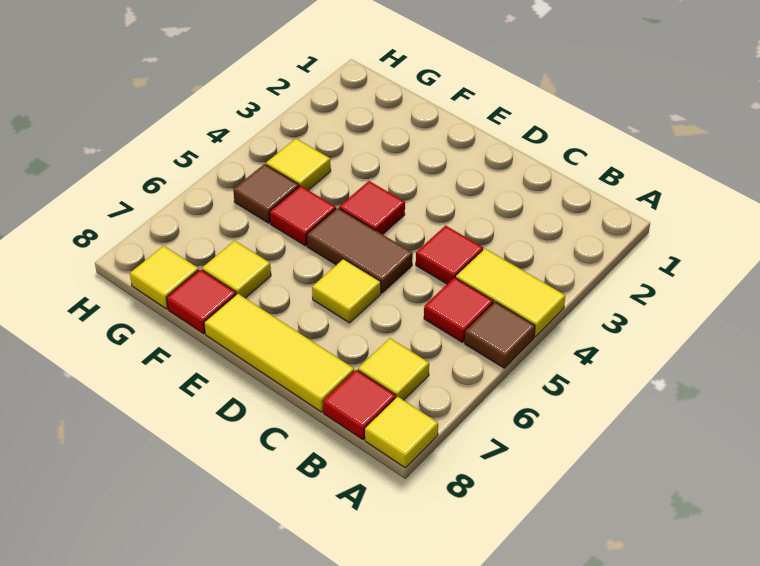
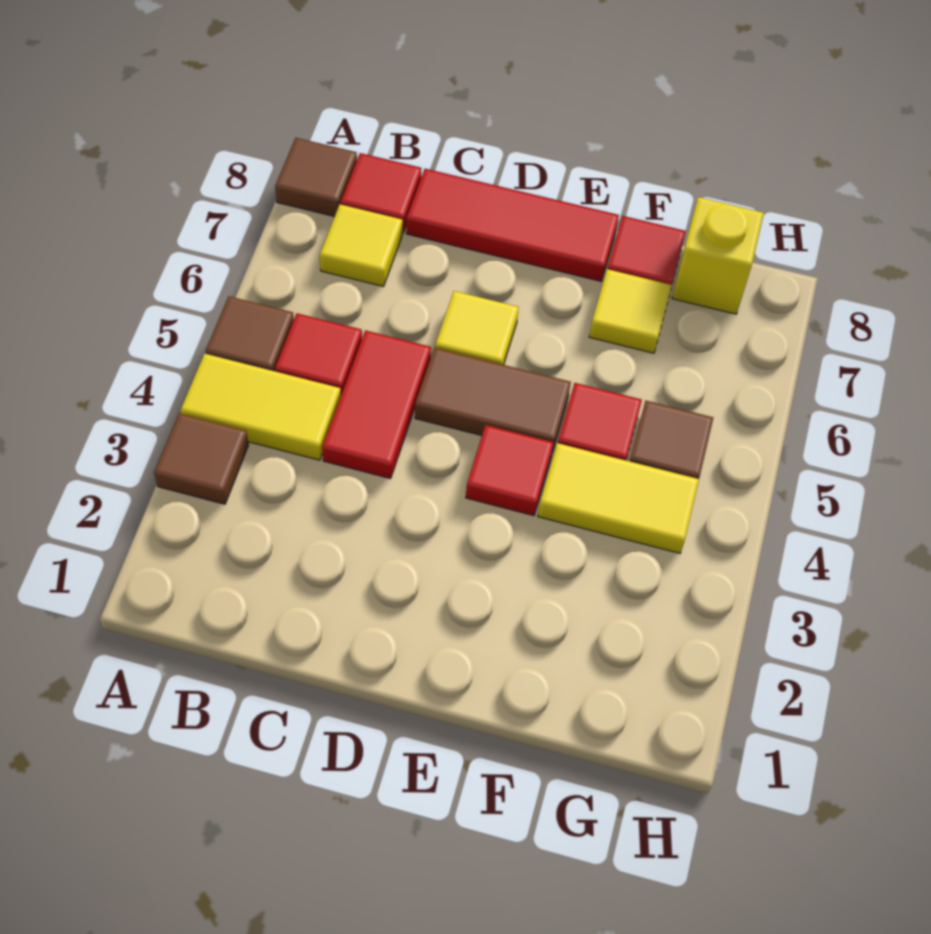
none -> brown tile A3 level 1
yellow tile A8 level 1 -> brown tile A8 level 1
red tile C4 level 1 -> red tile C4:C5 level 1
yellow tile C8:E8 level 1 -> red tile C8:E8 level 1
yellow tile G4 level 1 -> yellow tile F4:G4 level 1
yellow tile G8 level 1 -> yellow brick G8 level 1

